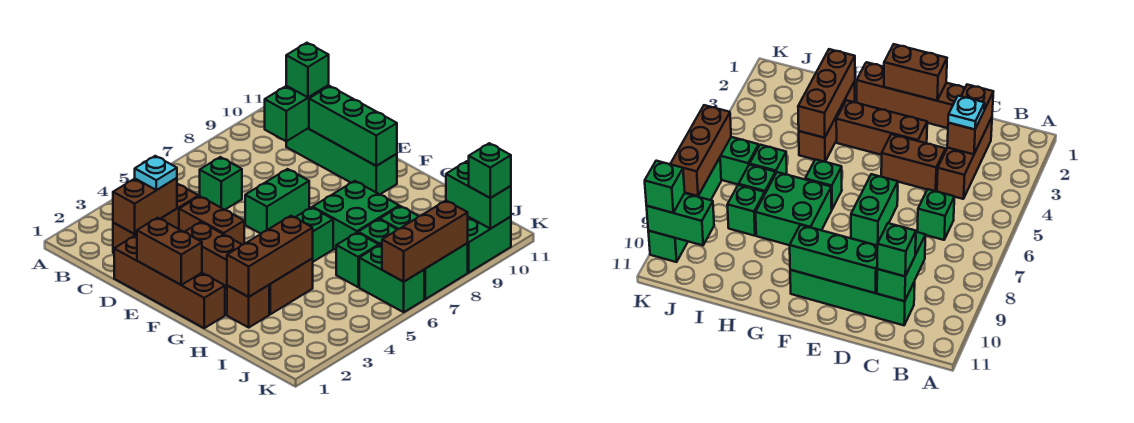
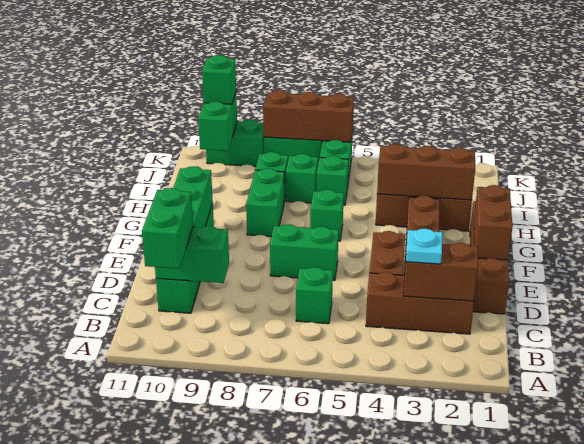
green brick C10 level 3 -> green brick B10:C10 level 3
green brick G7:H8 level 1 -> green brick G8:H8 level 1

